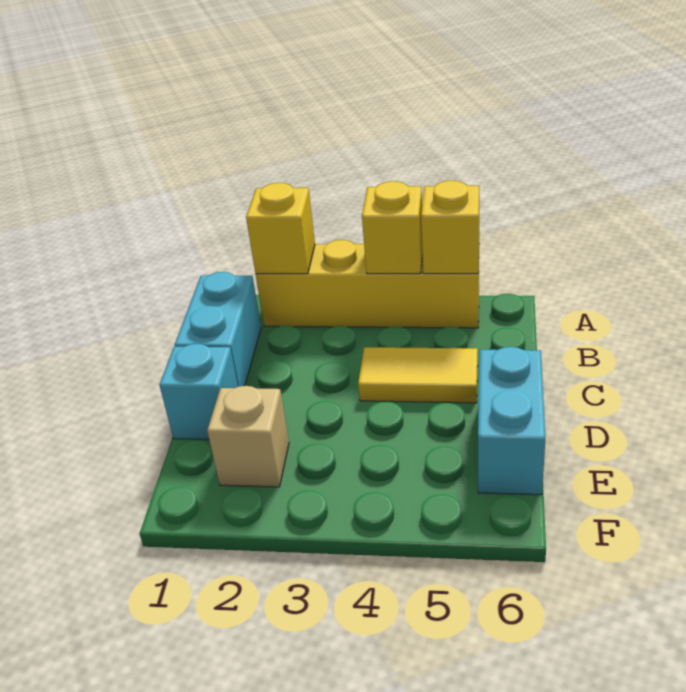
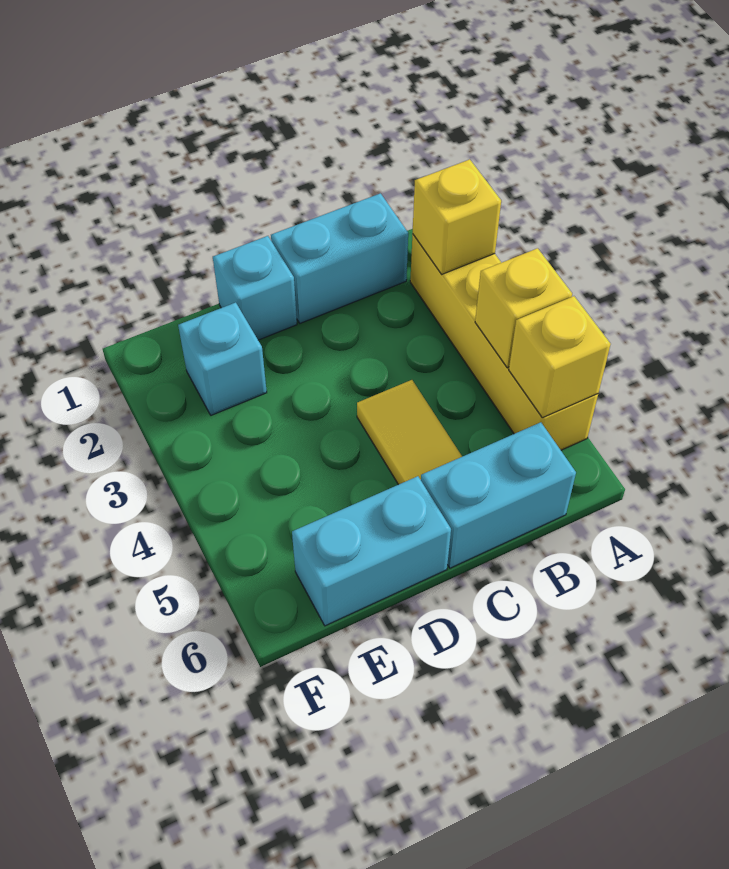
none -> cyan brick B6:C6 level 1
tan brick E2 level 1 -> cyan brick E2 level 1

